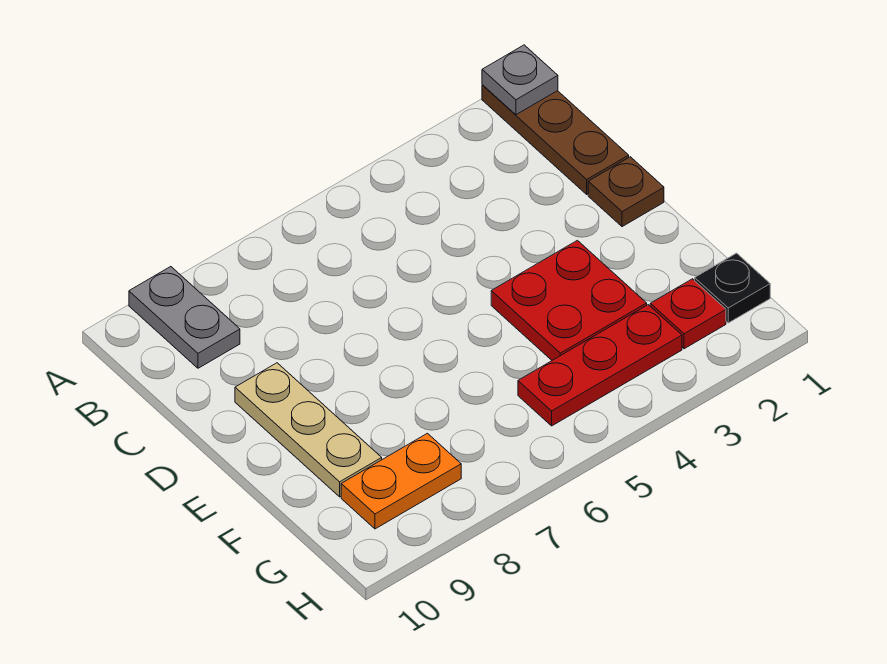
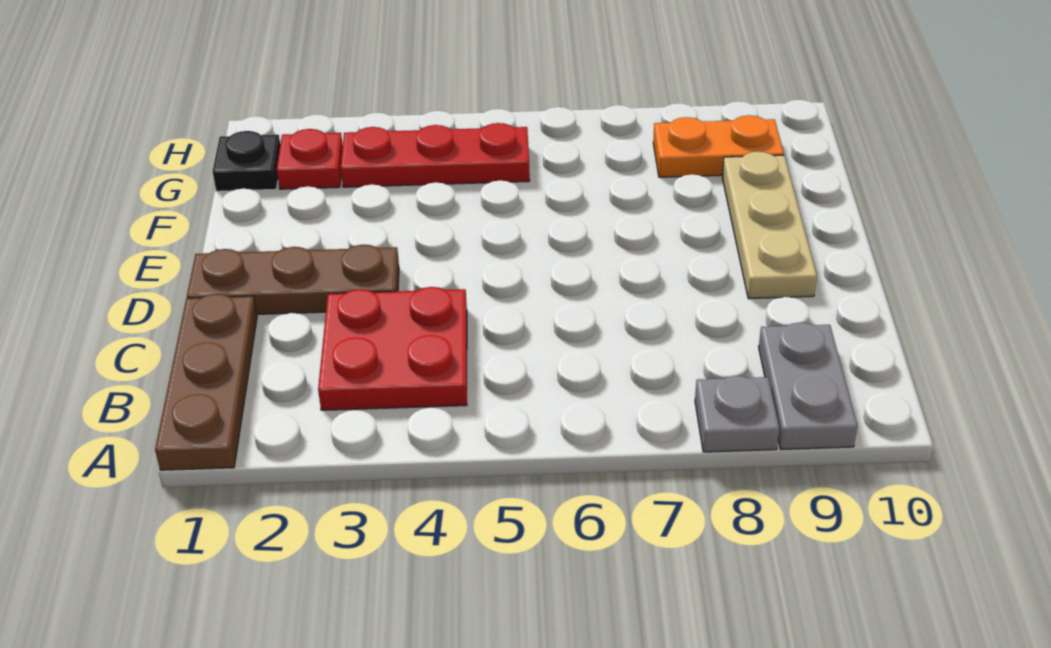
grey plate A1 level 2 -> grey plate A8 level 1
brown plate D1 level 1 -> brown plate D1:D3 level 1
red plate E3:F4 level 1 -> red plate B3:C4 level 1

